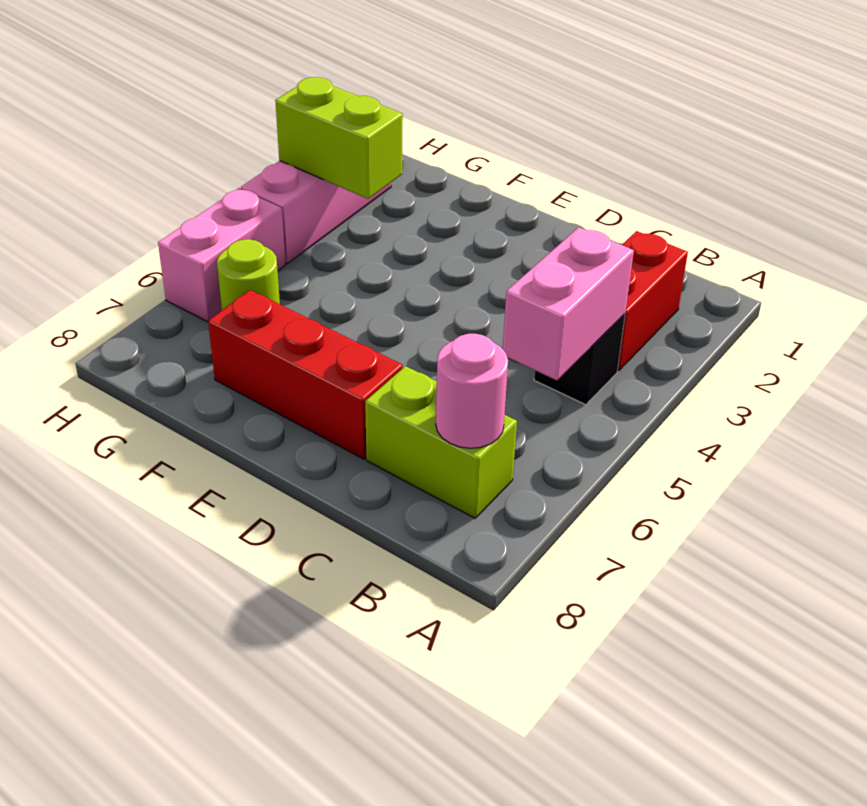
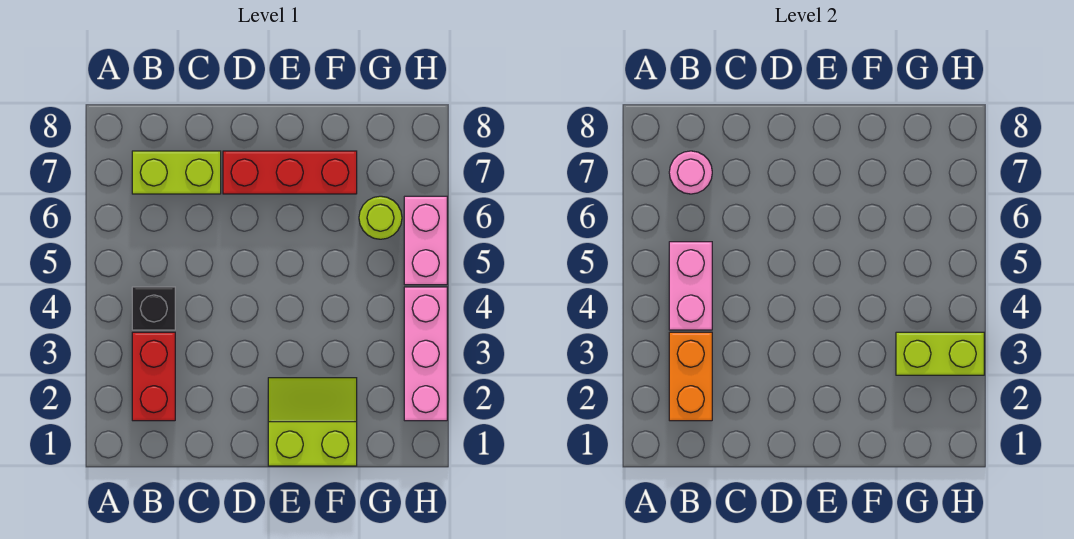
none -> orange brick B2:B3 level 2
none -> lime slope E1:F2 level 1 top 1

